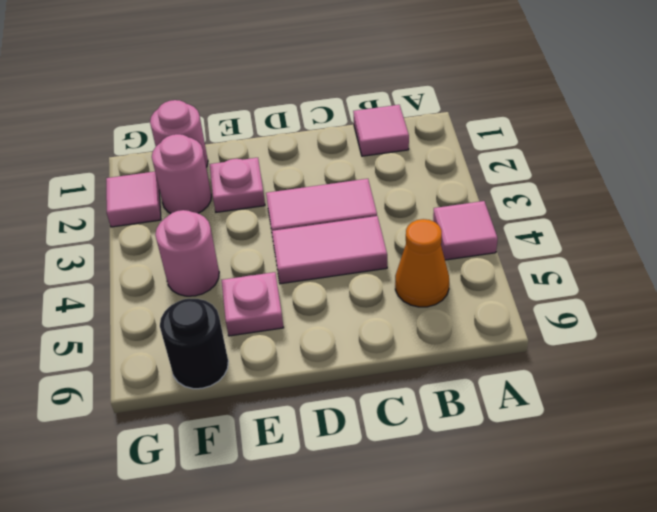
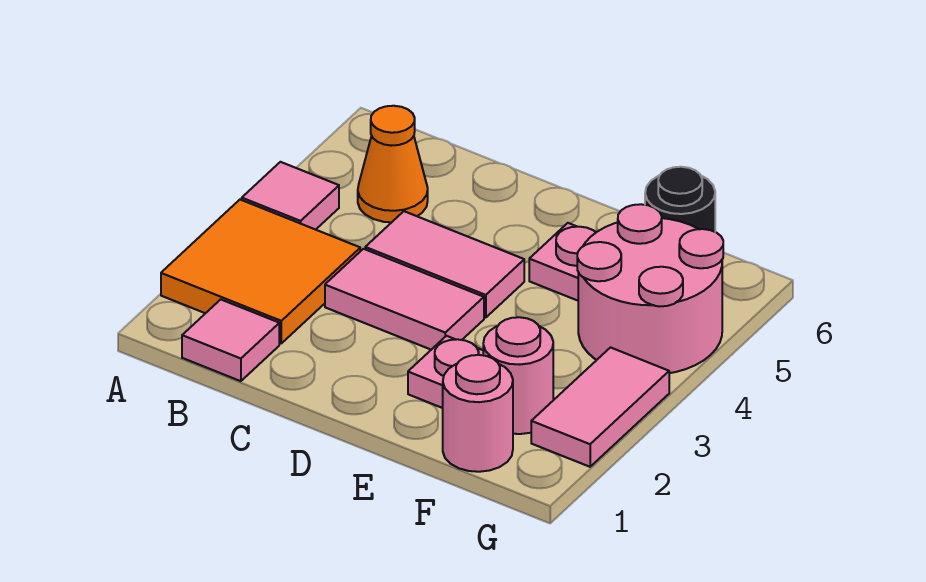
none -> orange tile A2:B3 level 1
pink round brick F4 level 1 -> pink round brick F4:G5 level 1
pink tile G2 level 1 -> pink tile G2:G3 level 1

